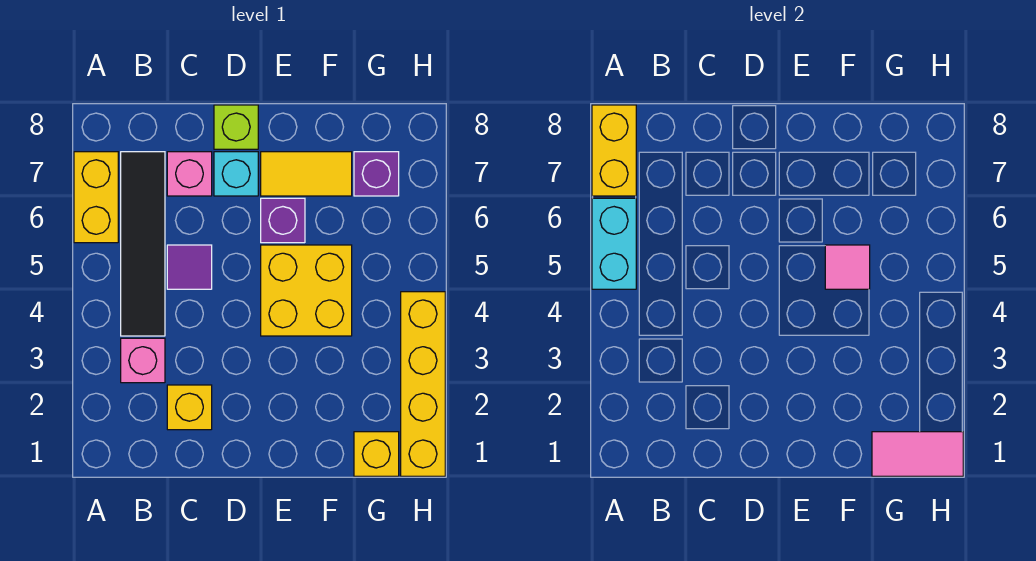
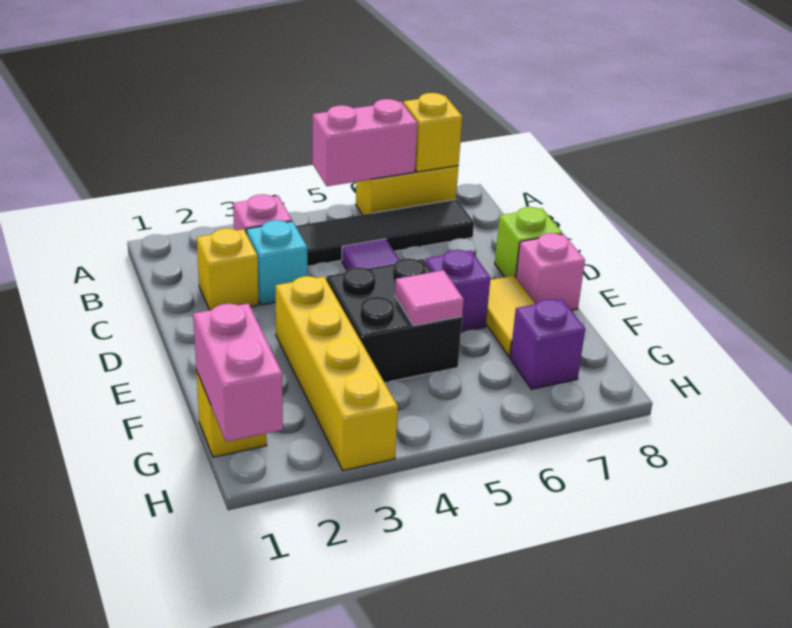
cyan brick A5:A6 level 2 -> pink brick A5:A6 level 2
yellow brick A7:A8 level 2 -> yellow brick A7 level 2
pink brick C7 level 1 -> pink brick E8 level 1
cyan brick D7 level 1 -> cyan brick C3 level 1
yellow brick E4:F5 level 1 -> black brick E4:F5 level 1
pink tile G1:H1 level 2 -> pink brick G1:H1 level 2
yellow brick H1:H4 level 1 -> yellow brick E3:H3 level 1

